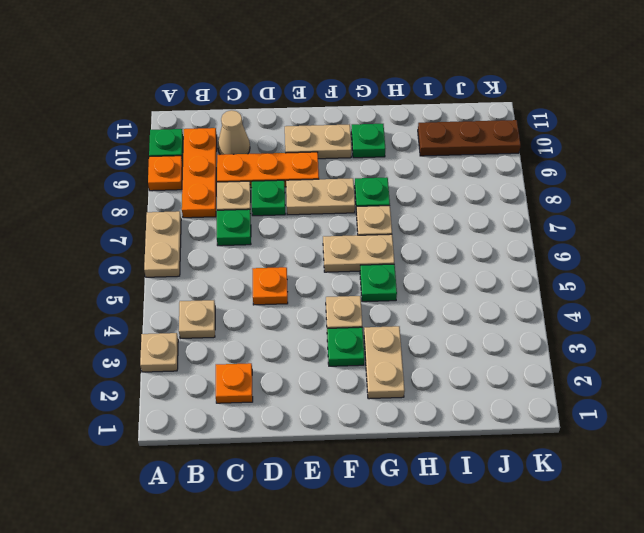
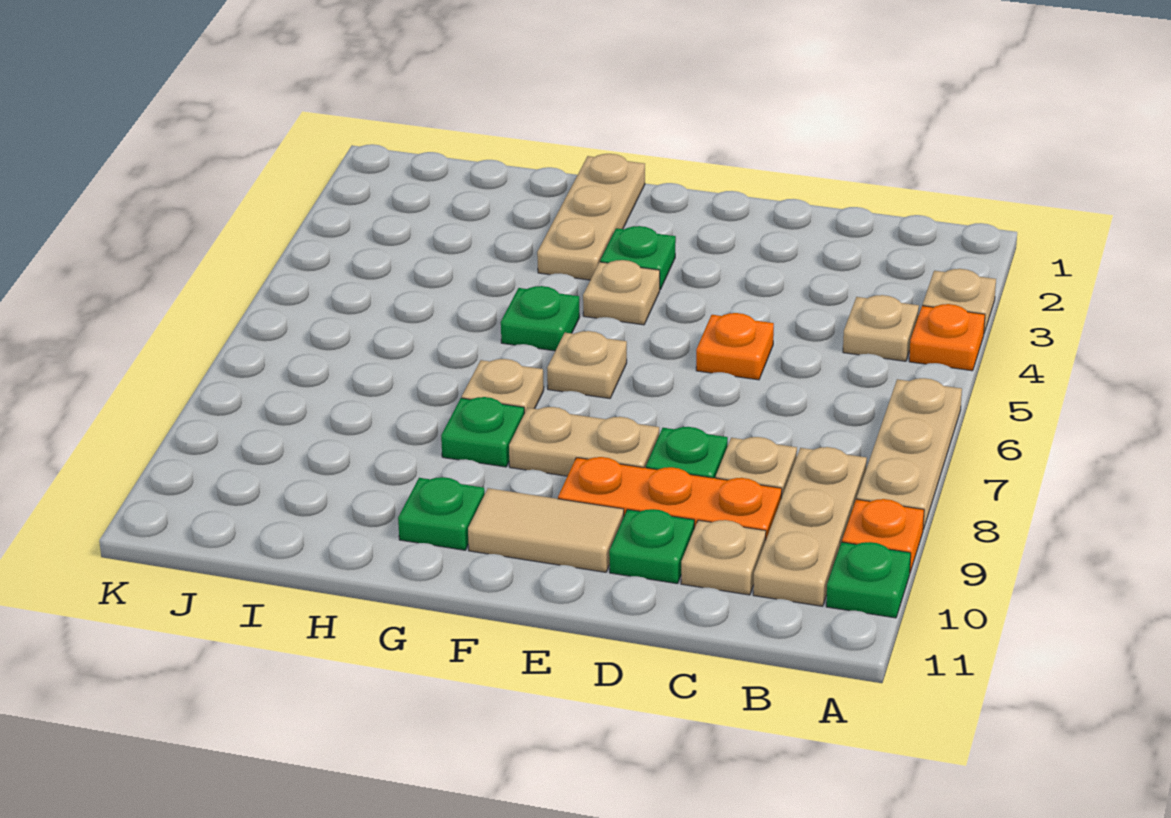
tan plate A6:A7 level 1 -> tan plate A6:A8 level 1
orange plate B8:B10 level 1 -> tan plate B8:B10 level 1
orange plate C2 level 1 -> orange plate A4 level 1
green plate C7 level 1 -> green plate D10 level 1
tan cone C10 level 1 -> tan plate C10 level 1
tan plate E10:F10 level 1 -> tan tile E10:F10 level 1
tan plate F6:G6 level 1 -> tan plate F6 level 1
tan plate G2:G3 level 1 -> tan plate G1:G3 level 1
brown plate I10:K10 level 1 -> none

